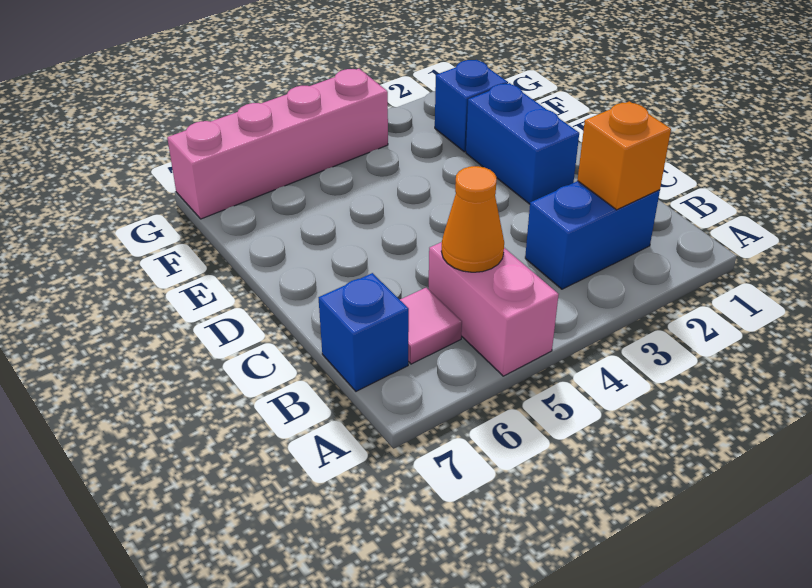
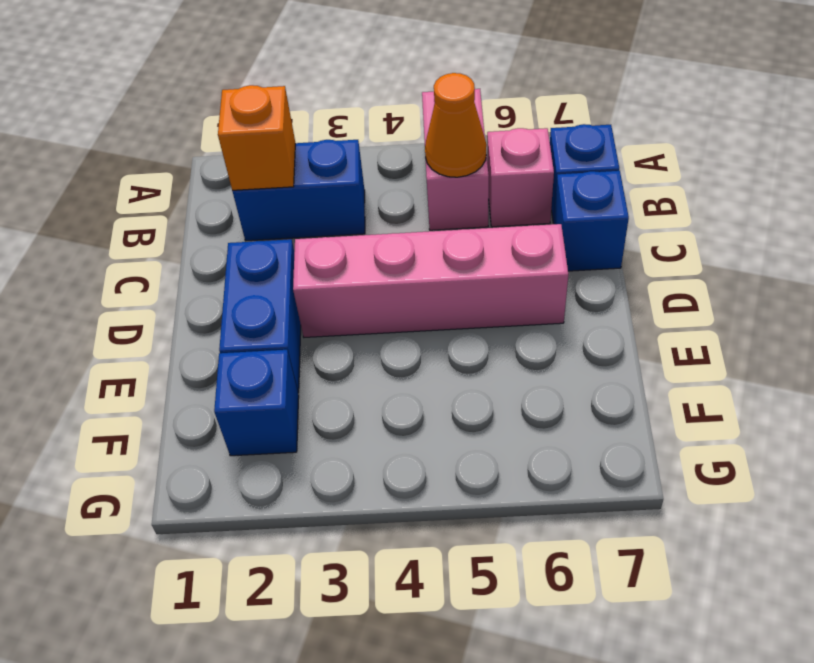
pink tile B6 level 1 -> pink brick B6 level 1
none -> blue brick C7 level 1
pink brick G4:G7 level 1 -> pink brick D3:D6 level 1

